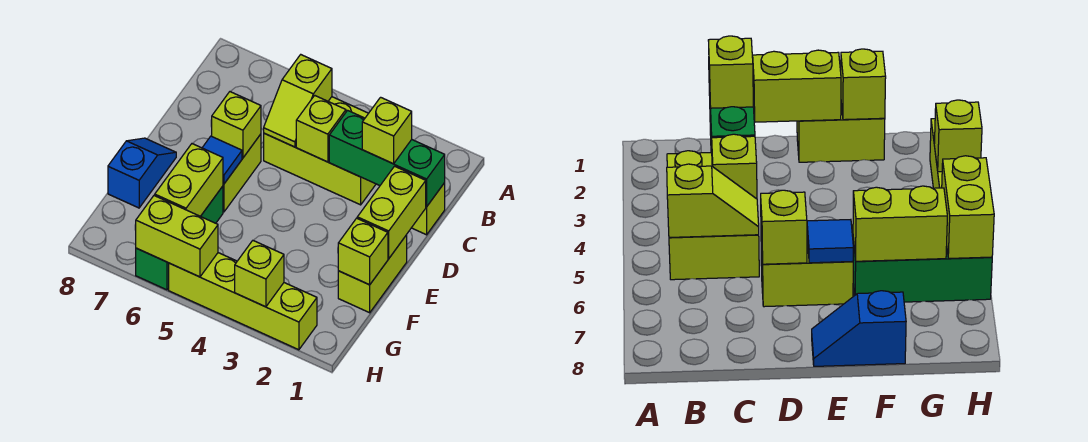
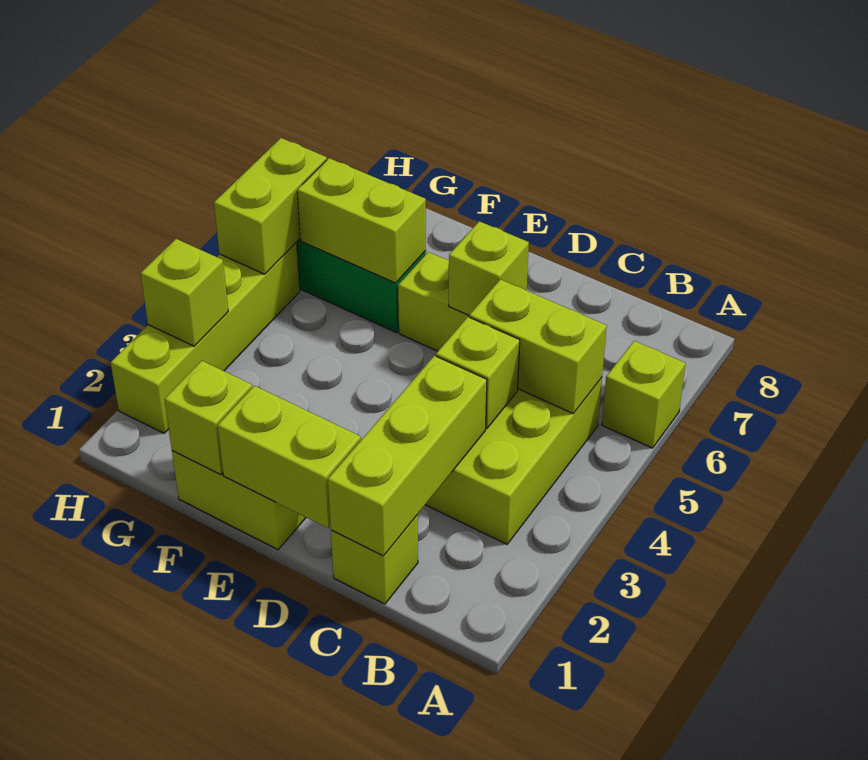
lime slope B5:C5 level 2 top B -> lime brick B5:C5 level 2
green brick C1:C3 level 2 -> lime brick C1:C3 level 2
lime brick C2 level 3 -> lime brick A6 level 1
blue tile E6 level 2 -> none
blue slope E8:F8 level 1 top F -> none

